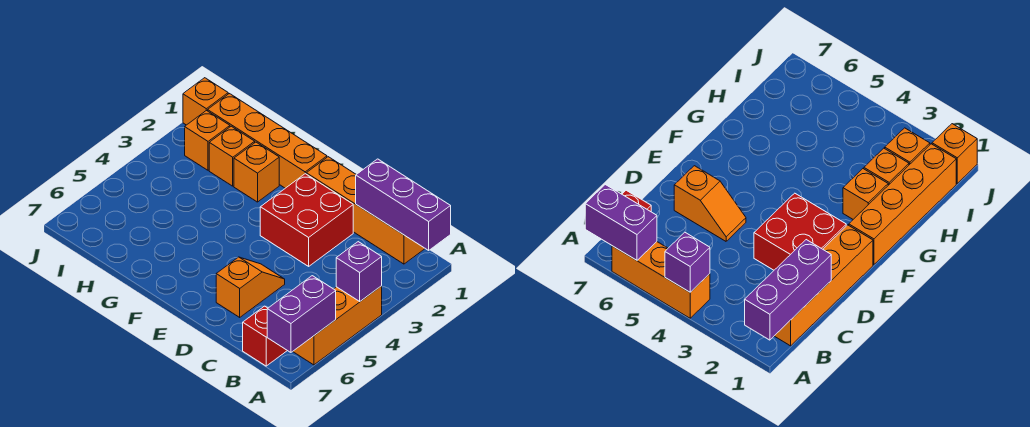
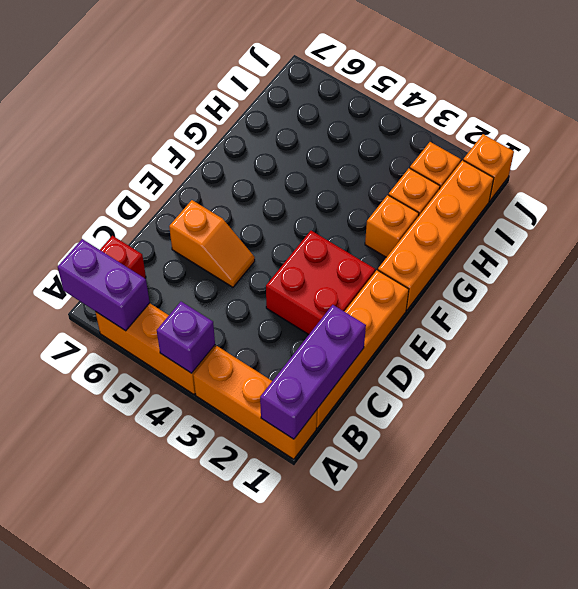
none -> orange brick A1:A3 level 1

